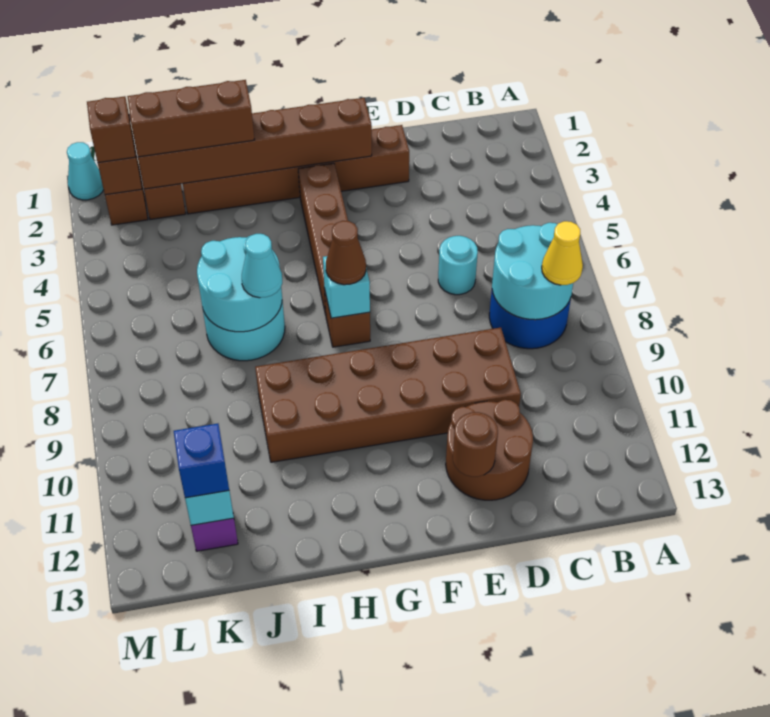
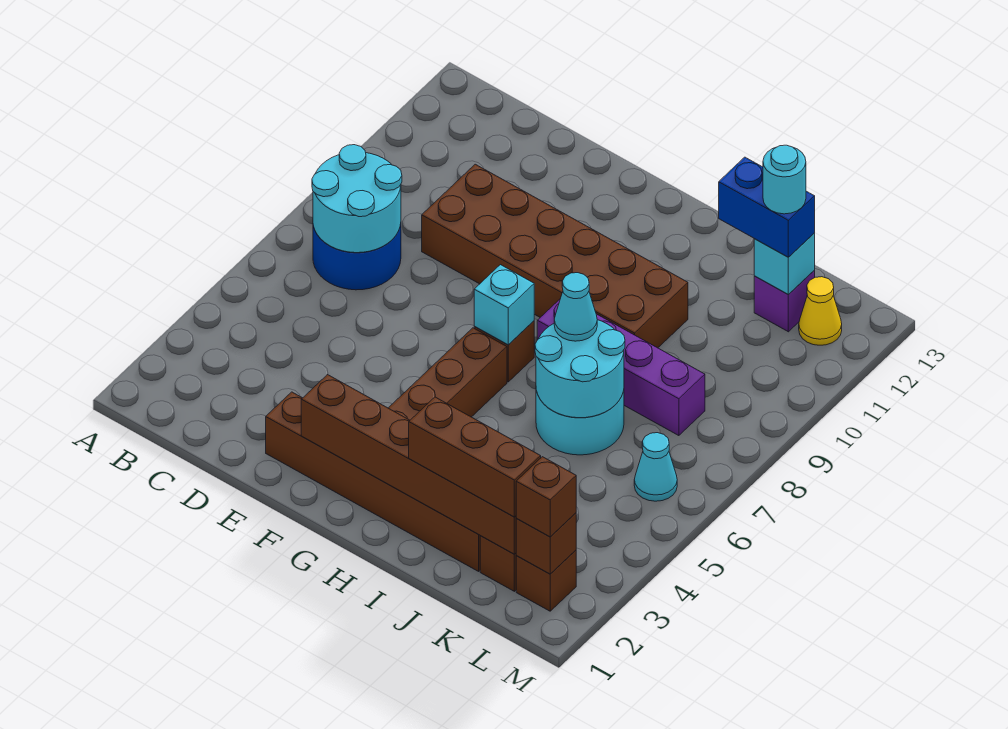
yellow cone B8 level 3 -> yellow cone L12 level 1
cyan round brick D6 level 1 -> cyan round brick K12 level 4
brown round brick D11:E12 level 1 -> none
brown round brick E12 level 2 -> none
brown cone G7 level 3 -> none
none -> purple brick H8:K8 level 1
blue brick K12 level 3 -> blue brick J12:K12 level 3
cyan cone M1 level 1 -> cyan cone L6 level 1

